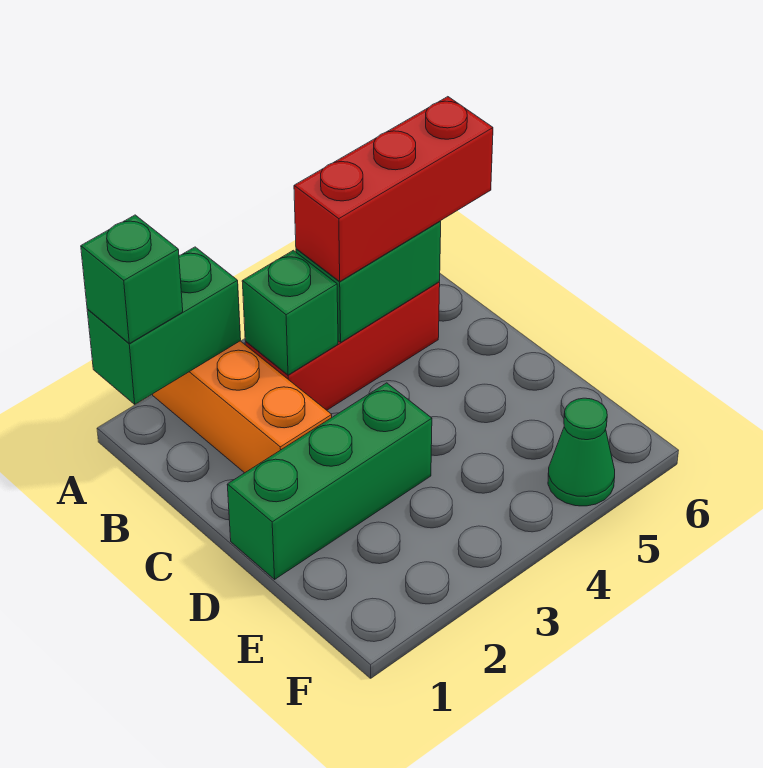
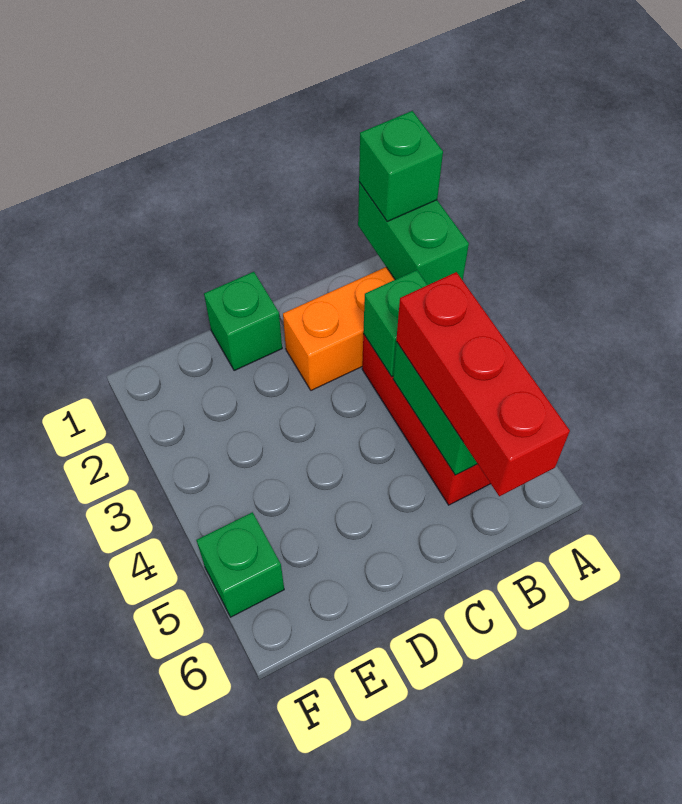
green brick D1:D3 level 1 -> green brick D1 level 1
green cone F5 level 1 -> green brick F5 level 1

